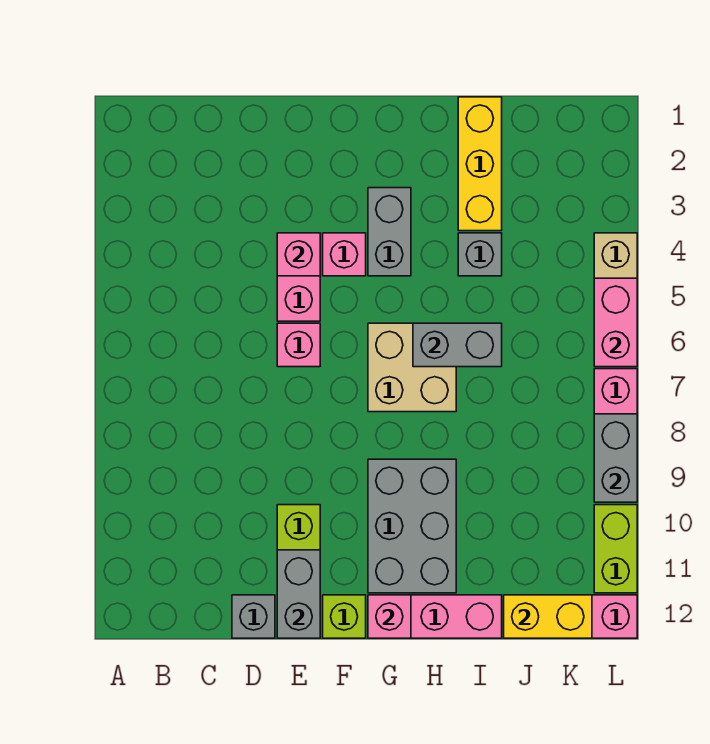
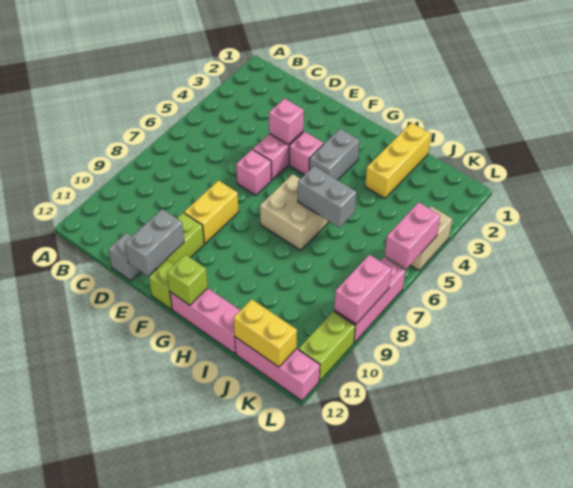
none -> yellow brick E8:E9 level 1
grey brick G9:H11 level 1 -> none
pink brick G12 level 2 -> lime brick G12 level 2
grey brick I4 level 1 -> none
grey brick L8:L9 level 2 -> pink brick L8:L9 level 2

